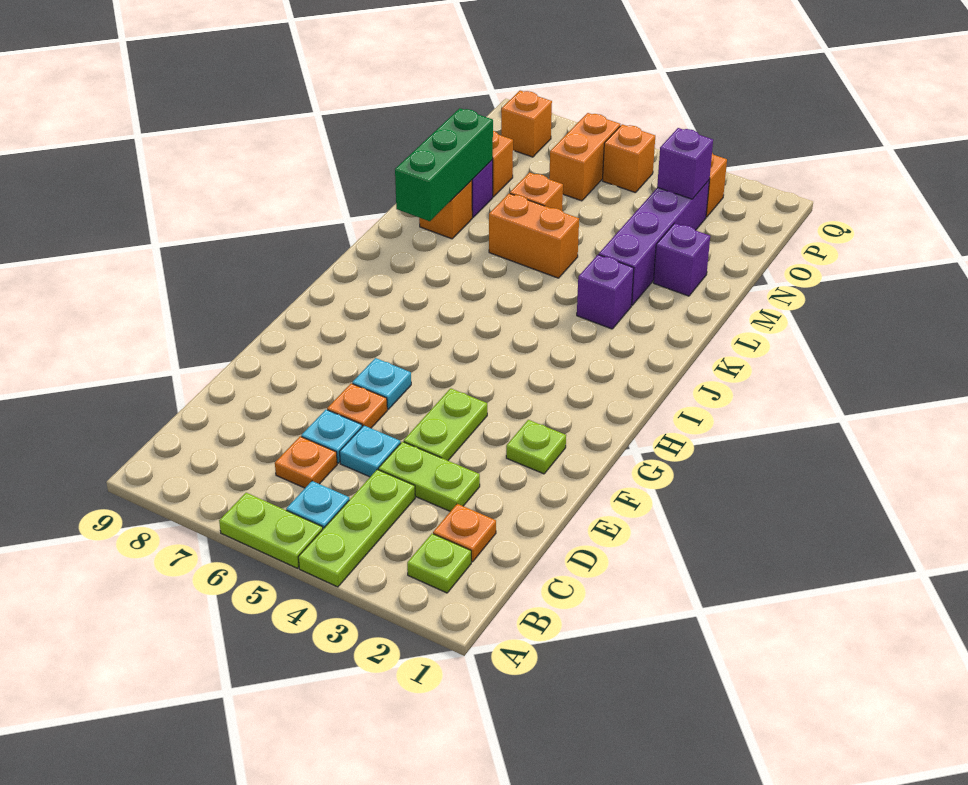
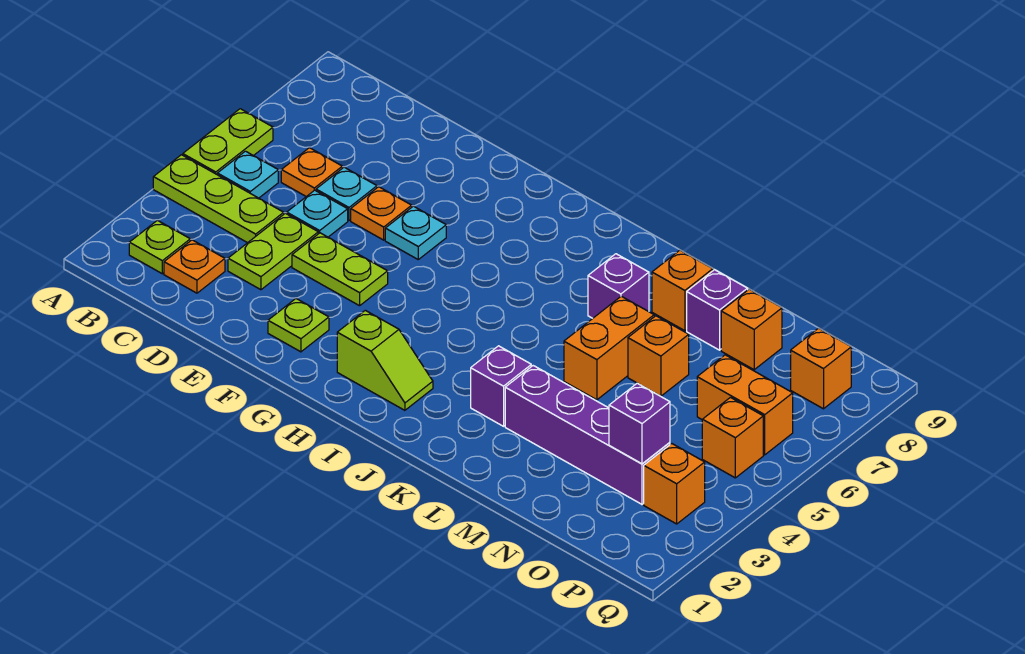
none -> lime slope H2:I2 level 1 top H
green brick K8:M8 level 2 -> none
purple brick M2 level 1 -> purple brick K7 level 1

